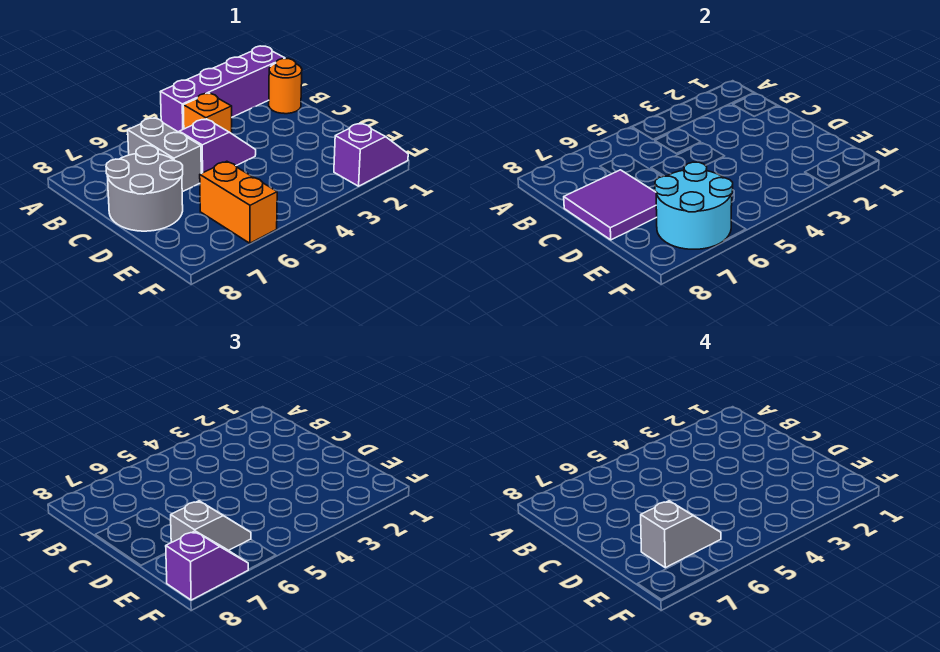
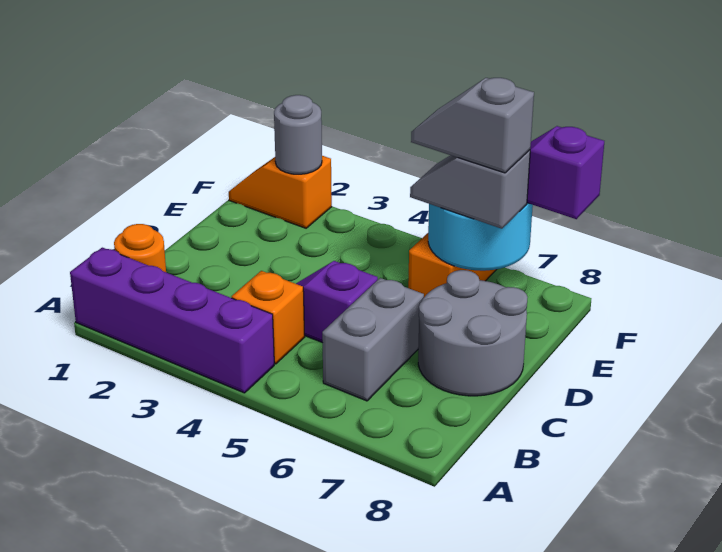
purple tile C7:D8 level 2 -> none
purple slope F1:F2 level 1 top 2 -> orange slope F1:F2 level 1 top 2
none -> grey round brick F2 level 2

